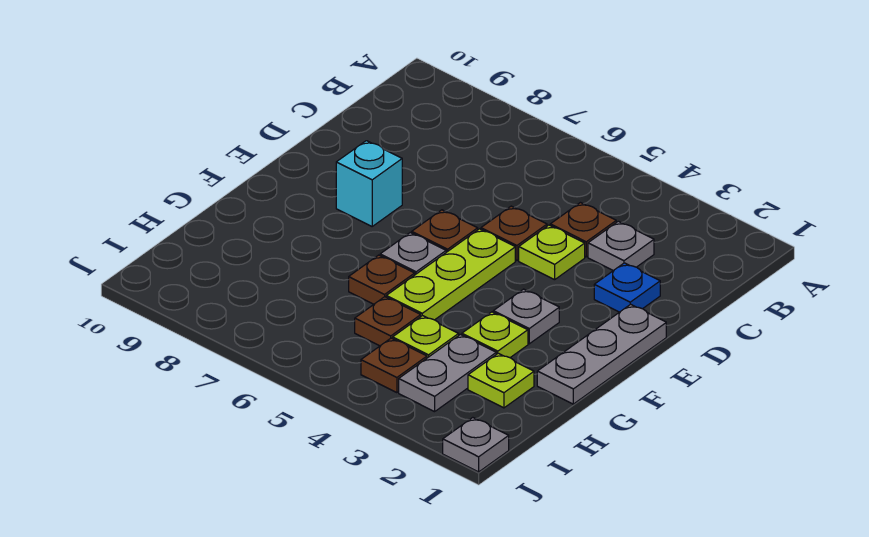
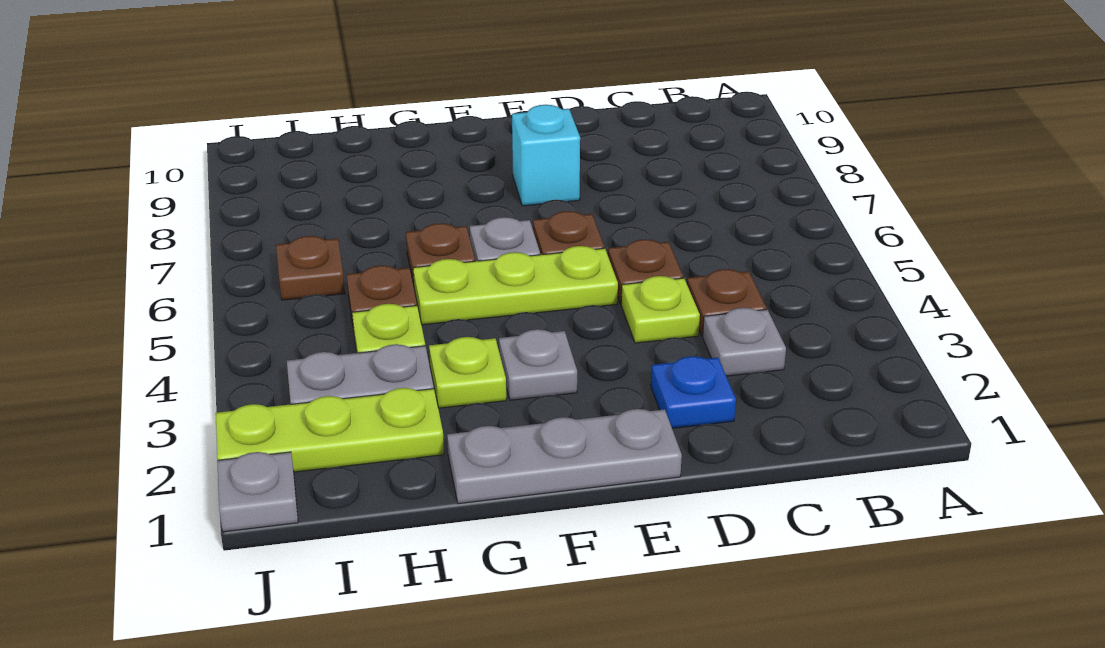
lime plate H2 level 1 -> lime plate H2:J2 level 1
brown plate I4 level 1 -> brown plate I6 level 1

